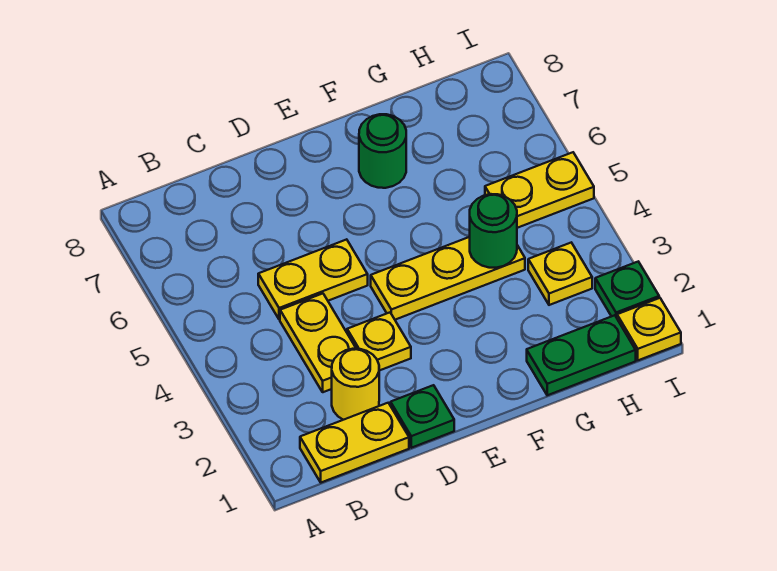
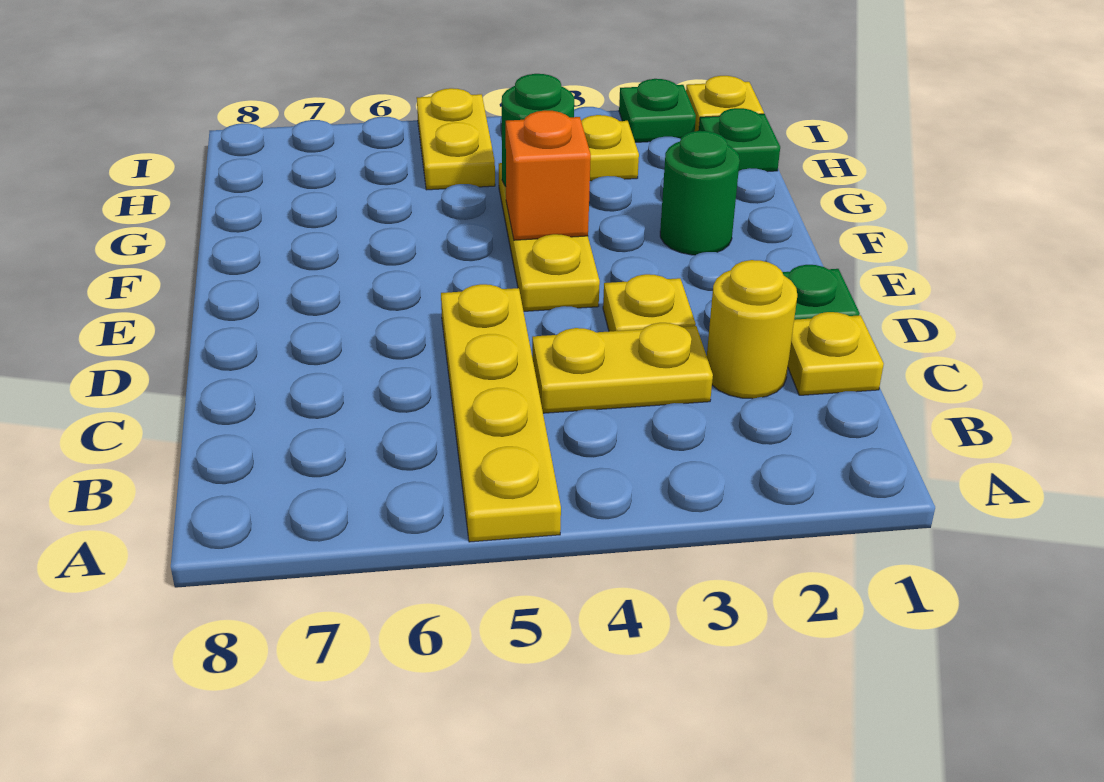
yellow plate B1:C1 level 1 -> yellow plate C1 level 1
yellow plate C5:D5 level 1 -> yellow plate A5:D5 level 1
none -> orange brick F4 level 2
green round brick F7 level 1 -> green round brick F2 level 1
green plate G1:H1 level 1 -> green plate H1 level 1

